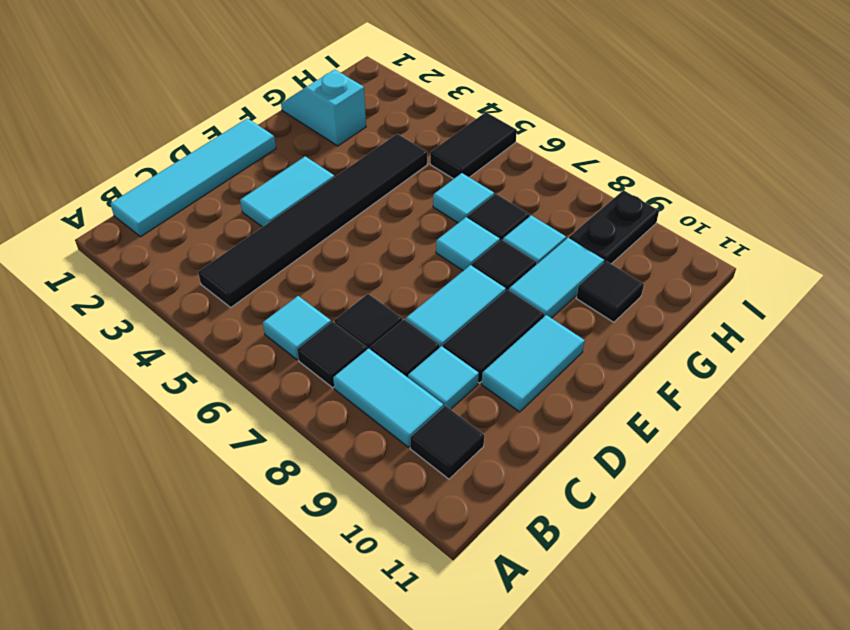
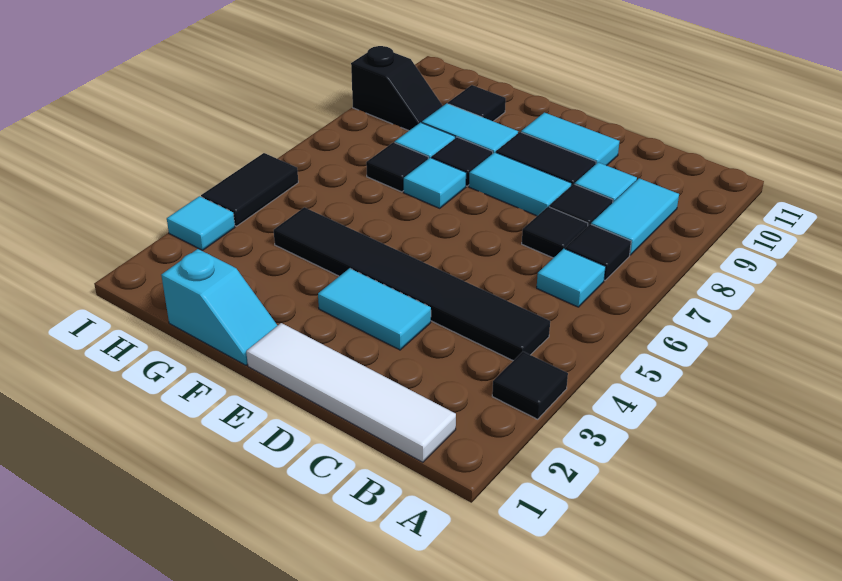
cyan tile B1:E1 level 1 -> white tile B1:E1 level 1
black tile B10 level 1 -> black tile A3 level 1
cyan slope G1:G2 level 1 top 2 -> cyan slope F1:G1 level 1 top G
cyan tile G6 level 1 -> cyan tile I3 level 1
black tile H5:I5 level 1 -> black tile I4:I5 level 1
black plate H9:I9 level 1 -> black slope H9:I9 level 1 top I

